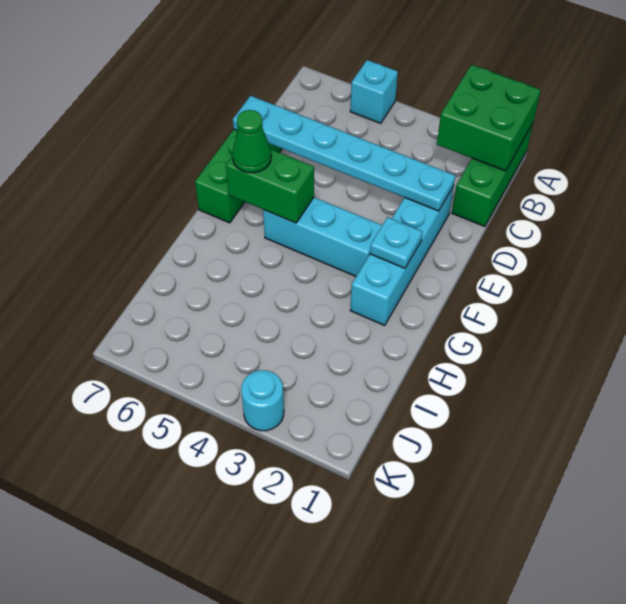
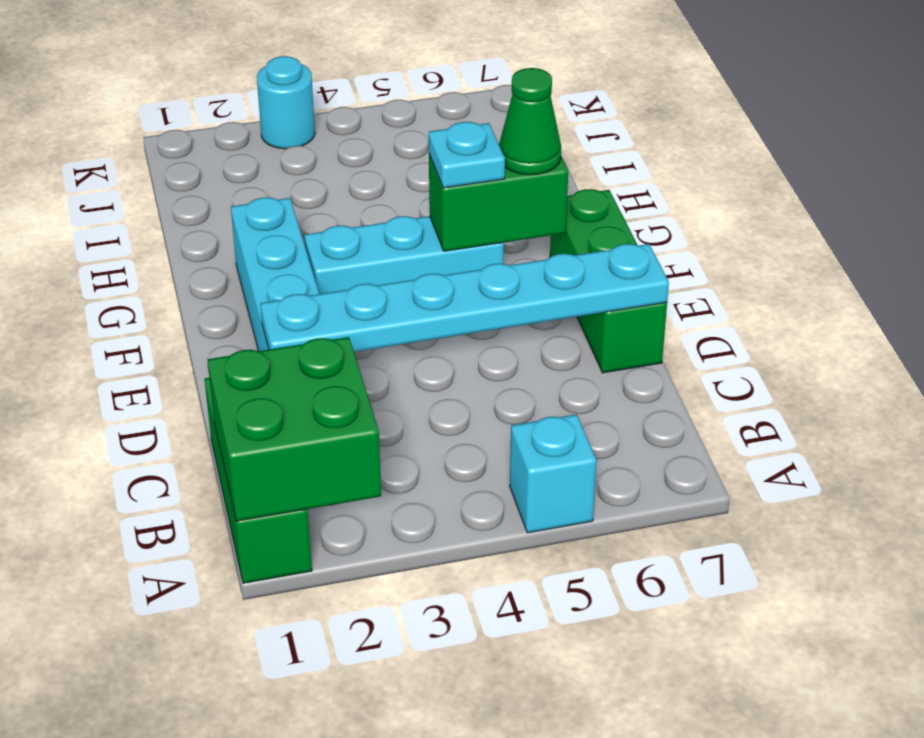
cyan plate F2 level 2 -> cyan plate F5 level 3

